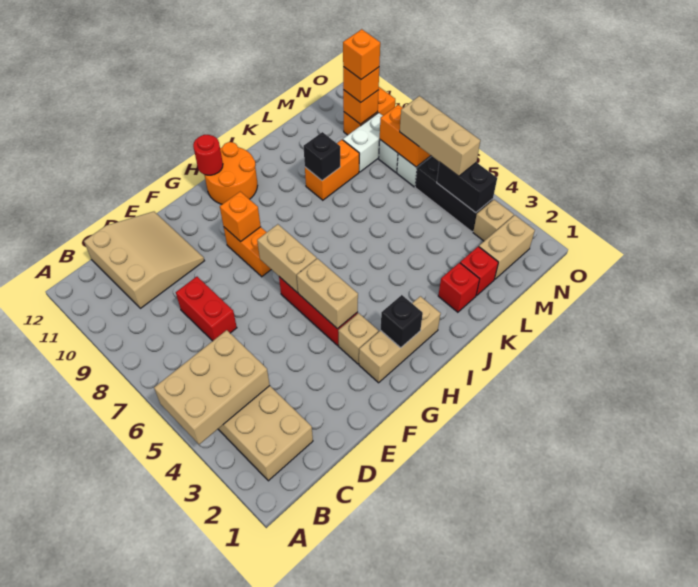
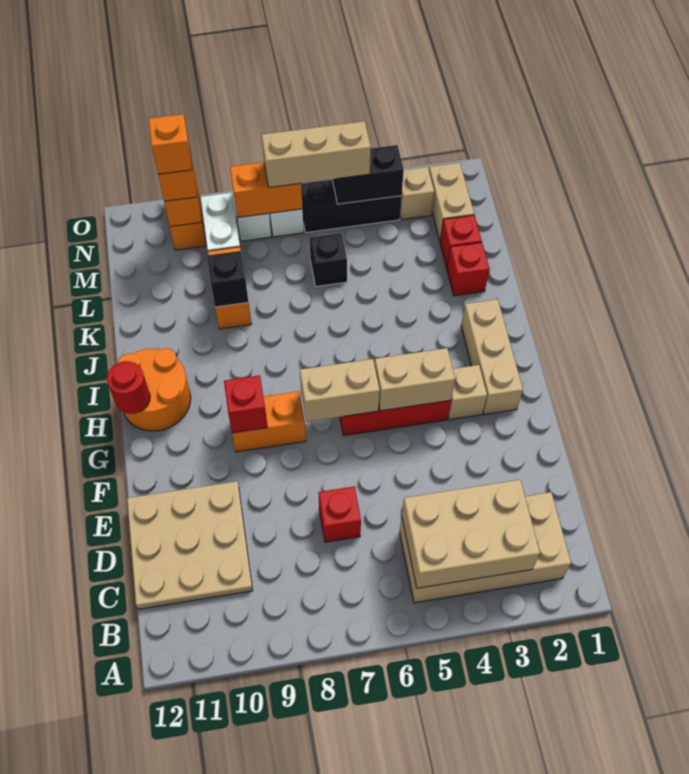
tan brick A4:C5 level 2 -> tan brick B3:C5 level 2
tan slope C10:E12 level 1 top C -> tan plate C10:E12 level 1
red brick D7:D8 level 1 -> red brick D7 level 1
orange brick G9 level 2 -> red brick G9 level 2
black brick H2 level 2 -> black brick L6 level 1

